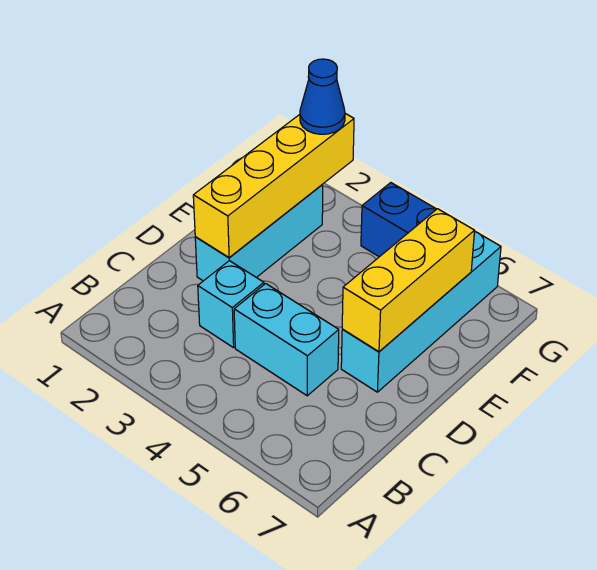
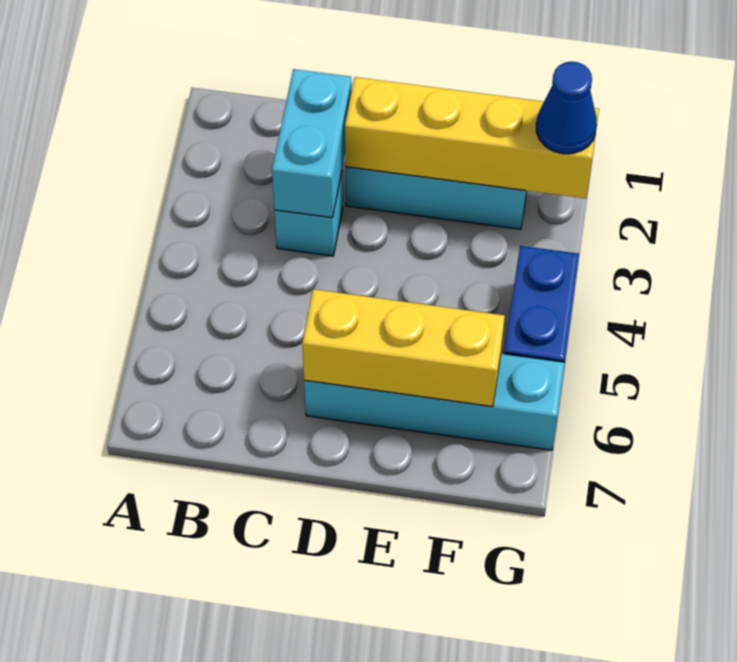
cyan brick C4:C5 level 1 -> cyan brick C2:C3 level 2

